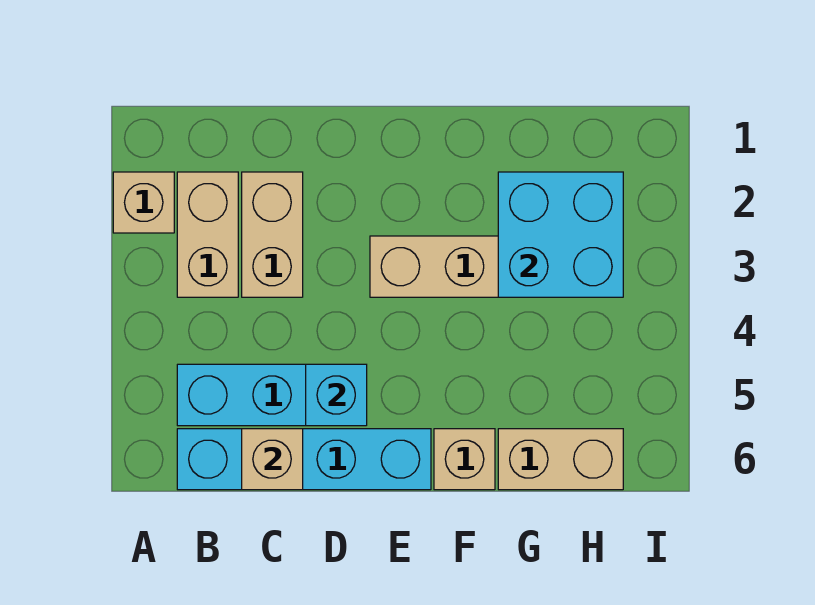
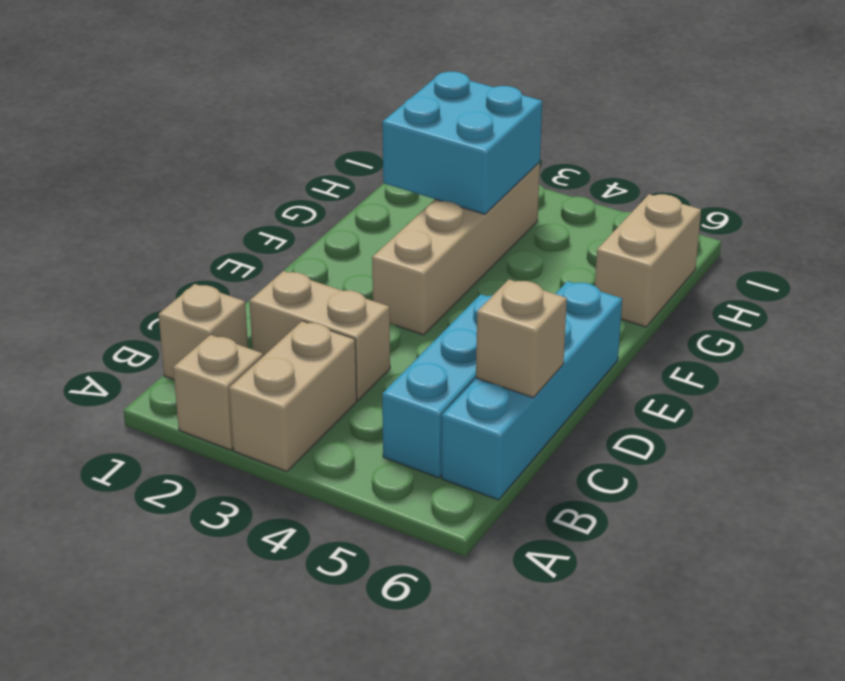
tan brick B2:B3 level 1 -> tan brick A3:B3 level 1
cyan brick D5 level 2 -> none
tan brick F6 level 1 -> tan brick B1 level 1

